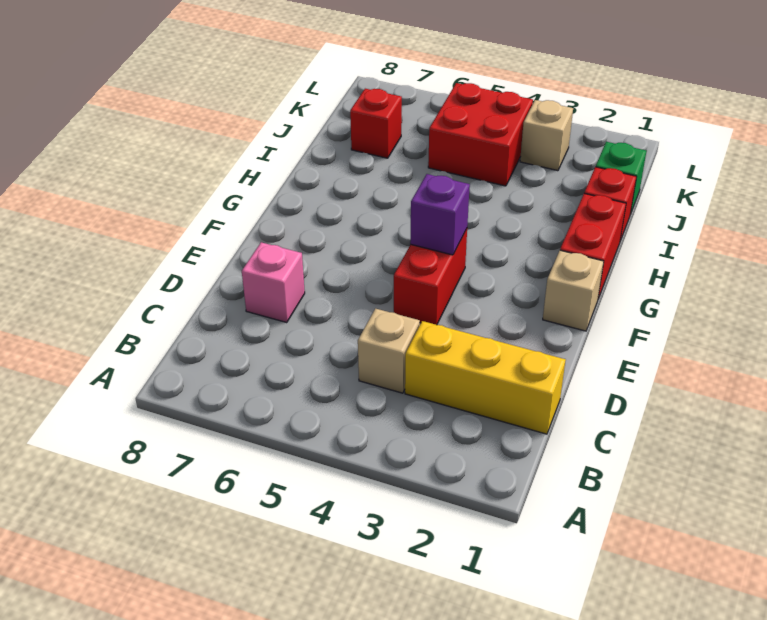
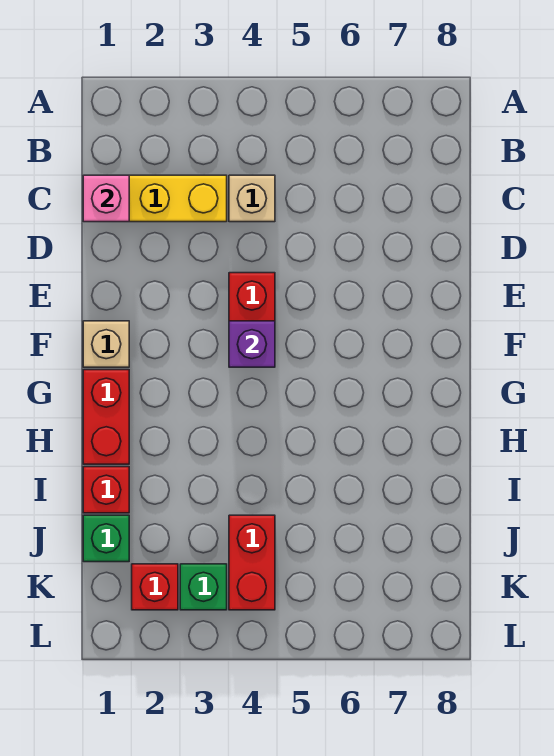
pink brick D7 level 1 -> pink brick C1 level 2
red brick J4:K5 level 1 -> red brick J4:K4 level 1
red brick J7 level 1 -> red brick K2 level 1
tan brick K3 level 1 -> green brick K3 level 1

